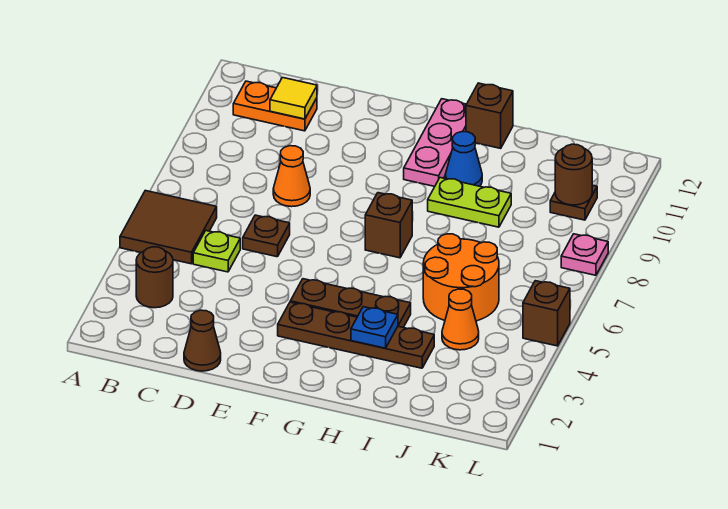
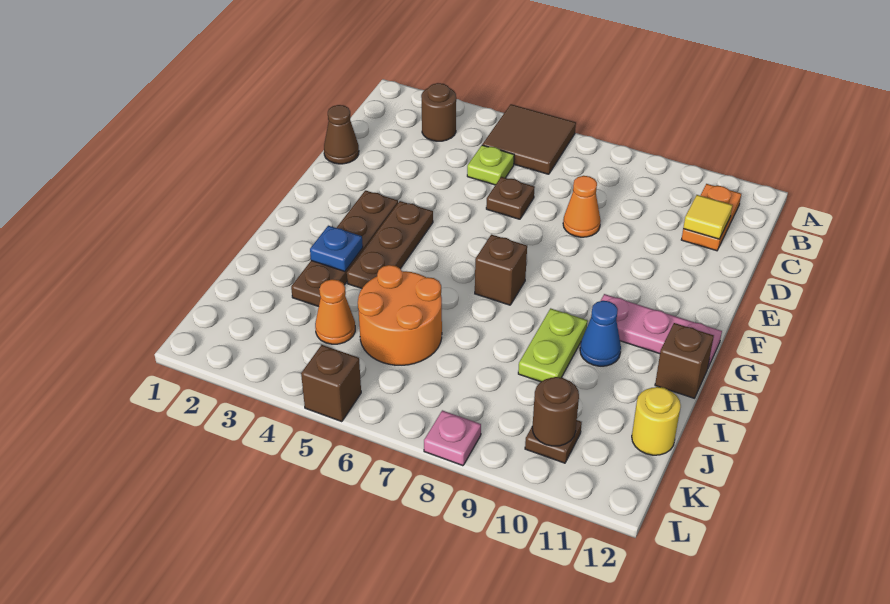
none -> yellow round brick J12 level 1

